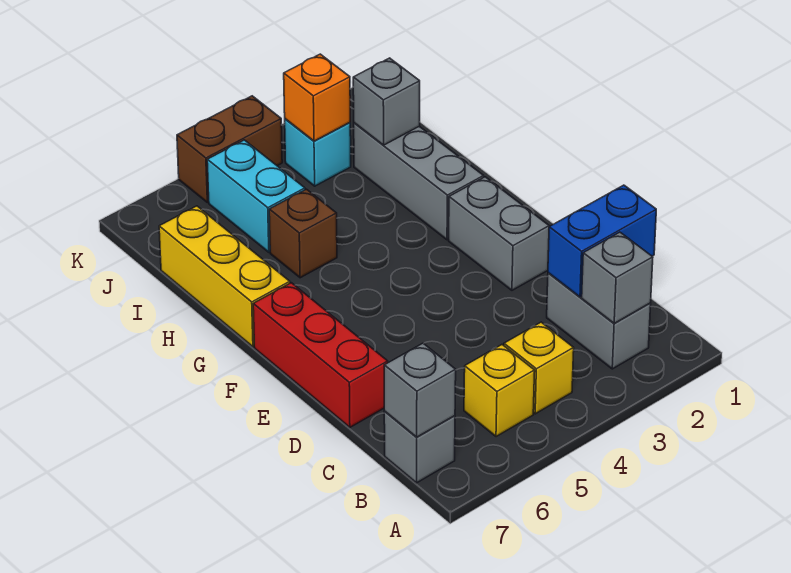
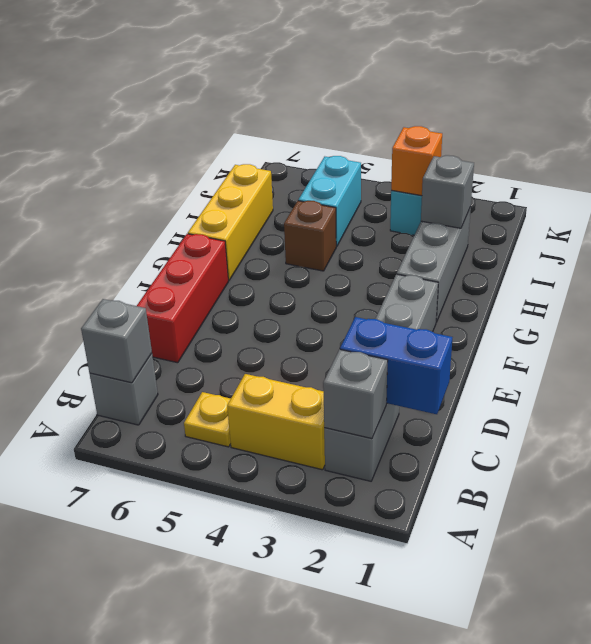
yellow brick B4 level 1 -> yellow brick B3:B4 level 1
yellow brick B5 level 1 -> yellow plate B5 level 1
brown brick K4:K5 level 1 -> none

